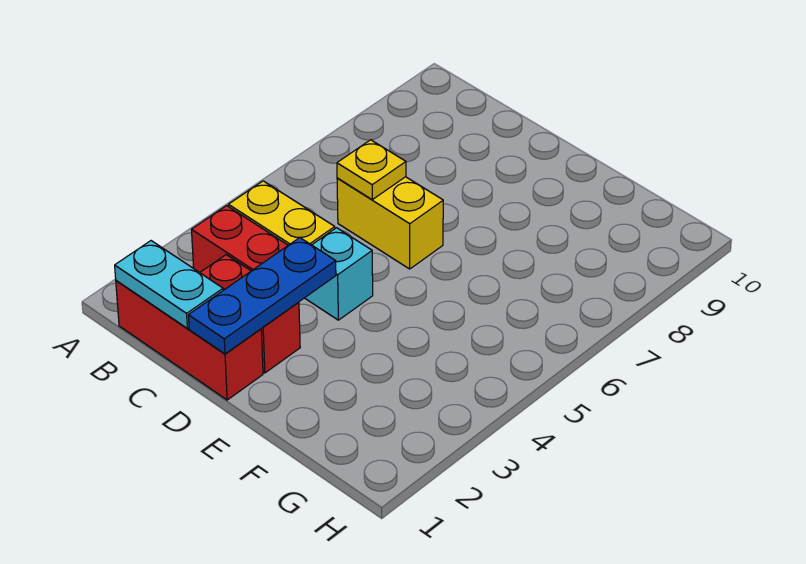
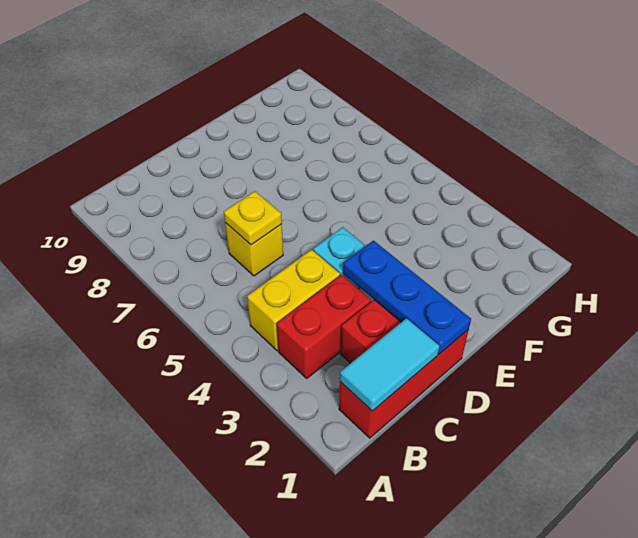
cyan plate B1:C1 level 2 -> cyan tile B1:C1 level 2
yellow brick C6:D6 level 1 -> yellow brick C6 level 1

